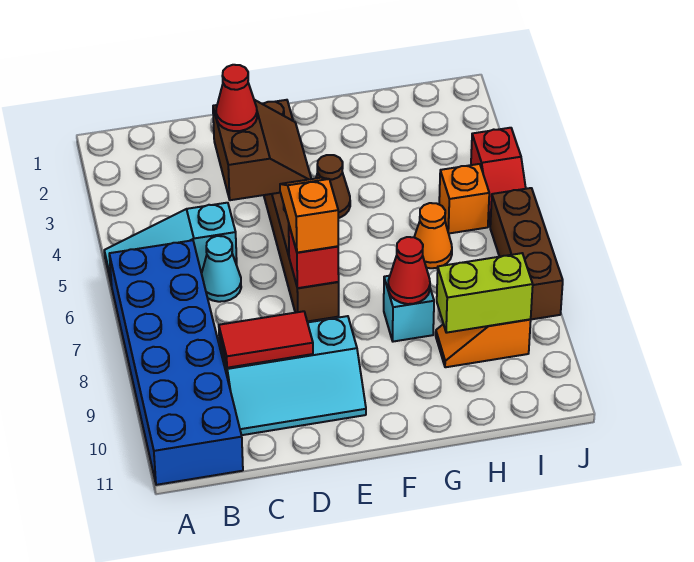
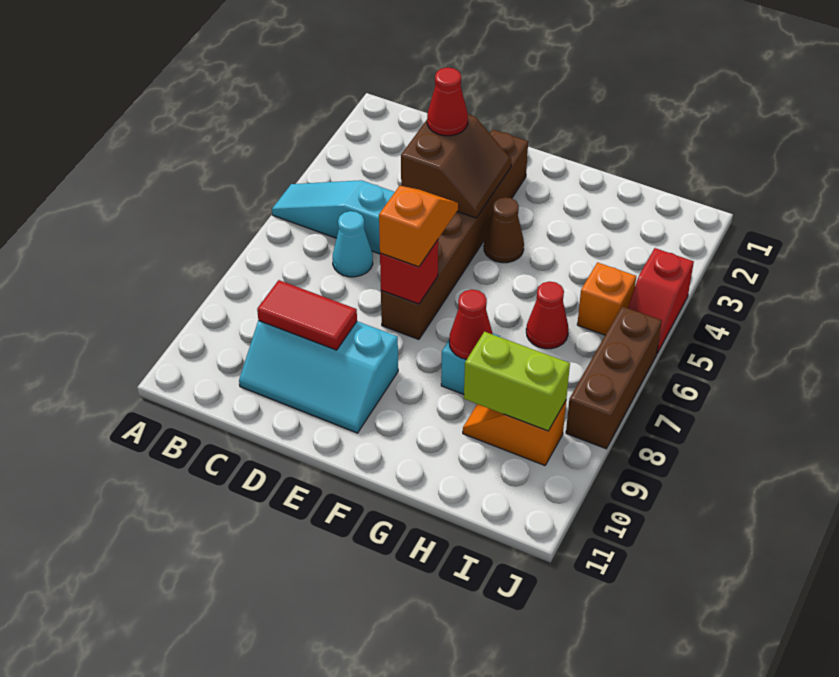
blue brick A6:B11 level 1 -> none
orange cone H6 level 1 -> red cone H6 level 1

